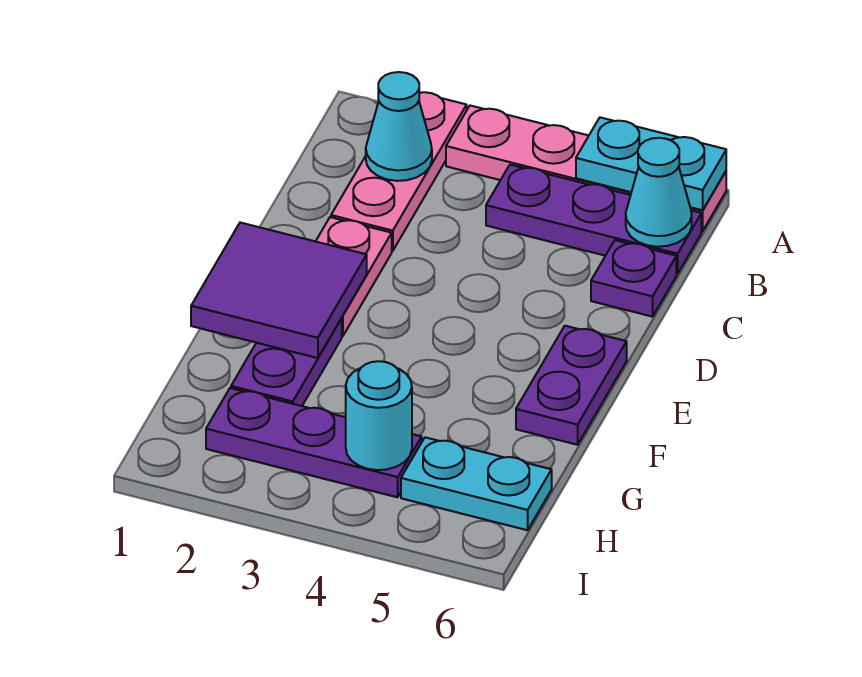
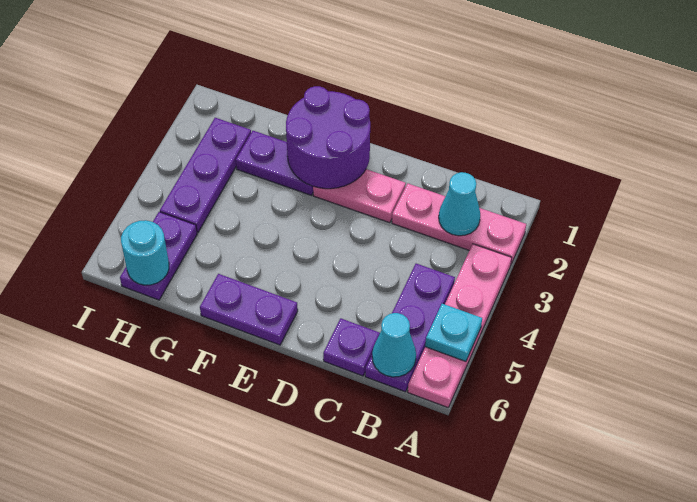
cyan plate A5:A6 level 2 -> cyan plate A5 level 2
purple tile E1:F2 level 2 -> purple round brick E1:F2 level 2
cyan round brick H4 level 2 -> cyan round brick H6 level 2
cyan plate H5:H6 level 1 -> purple plate H5:H6 level 1

